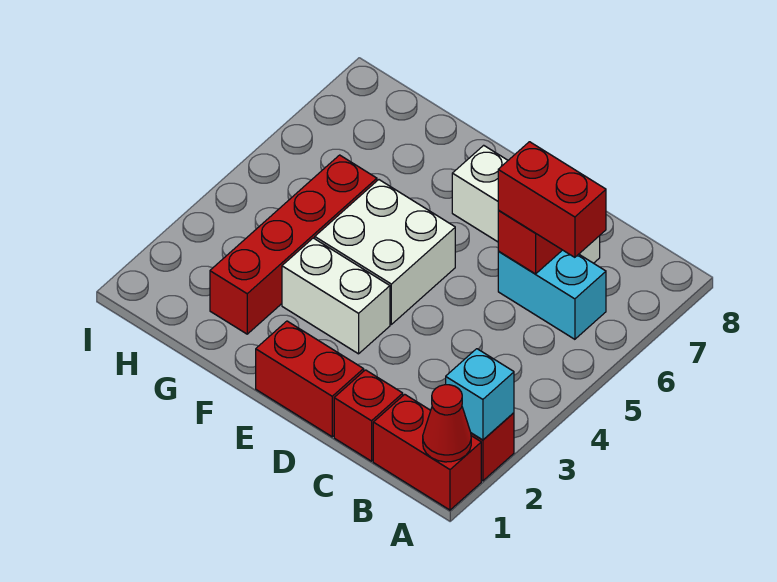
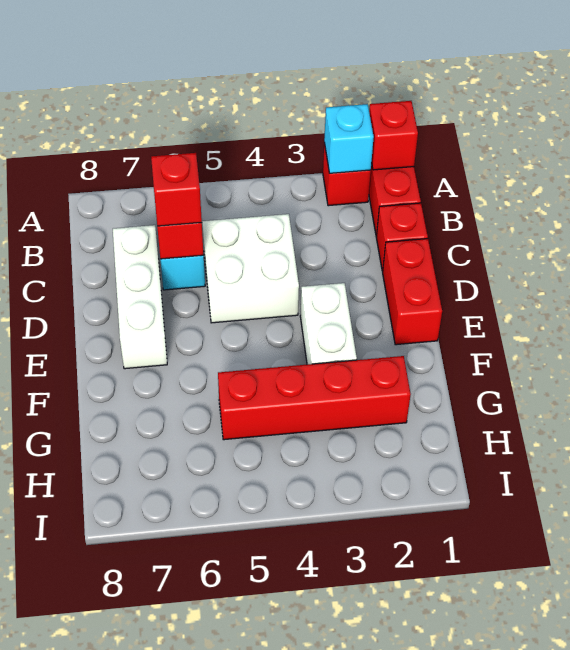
red cone A1 level 2 -> red brick A1 level 2
red brick B6:C6 level 3 -> red brick C6 level 3
white brick E4:F5 level 1 -> white brick C4:D5 level 1

